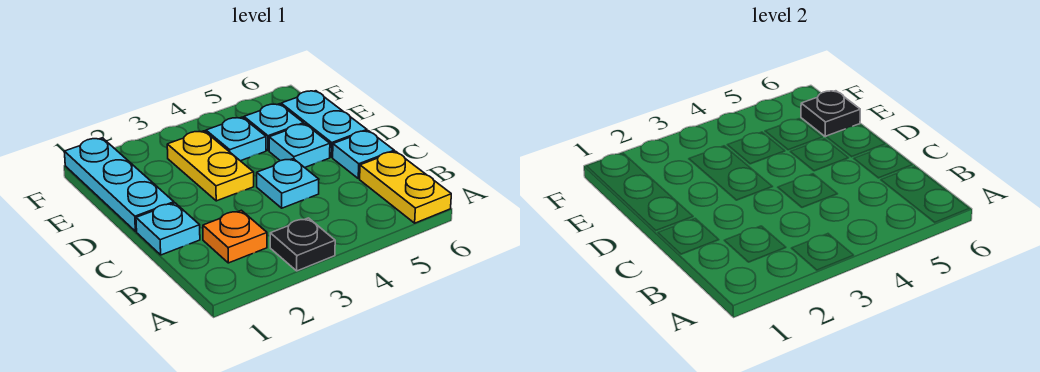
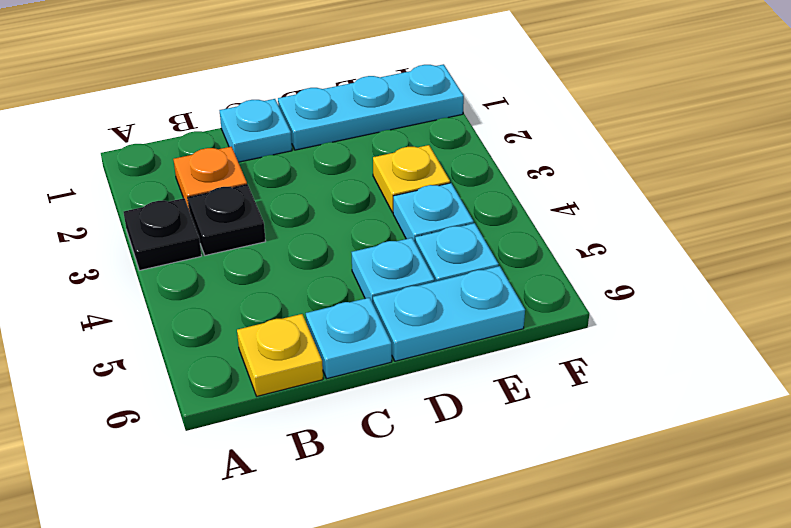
yellow plate A6:B6 level 1 -> yellow plate B6 level 1
cyan plate C4 level 1 -> none
yellow plate D3:E3 level 1 -> yellow plate E3 level 1
black plate E6 level 2 -> black plate B3 level 1

